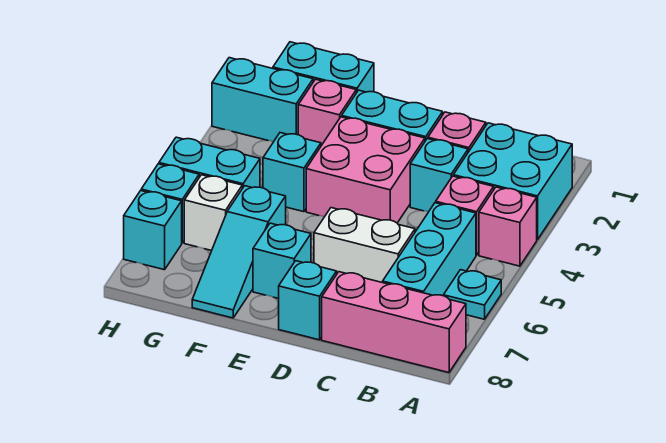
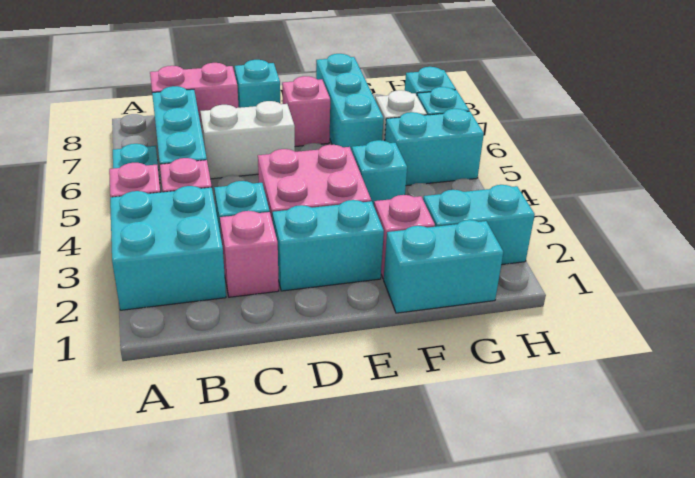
pink brick A8:C8 level 1 -> pink brick B8:C8 level 1
cyan brick E7 level 1 -> pink brick E7 level 1
cyan slope F6:F8 level 1 top 6 -> cyan brick F6:F8 level 1

